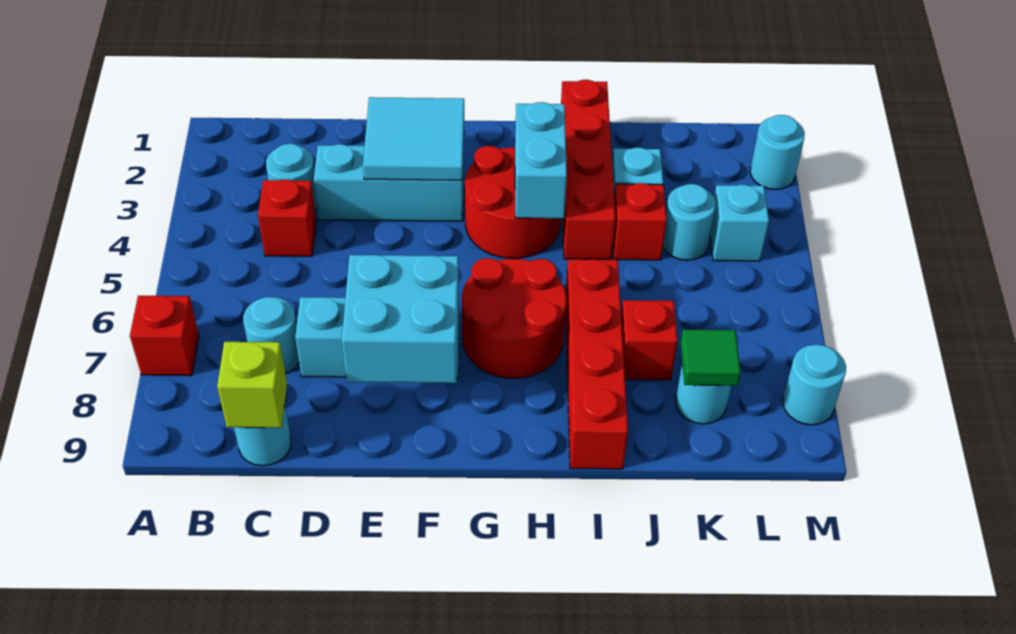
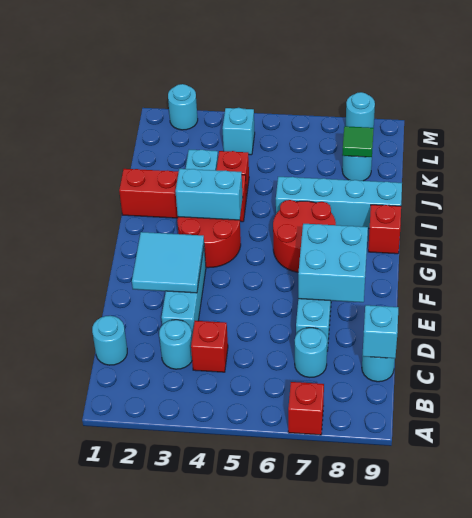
lime brick C9 level 2 -> cyan brick C9 level 2
red brick I6:I9 level 1 -> cyan brick I6:I9 level 1
red brick J7 level 1 -> red brick H9 level 1
cyan round brick K4 level 1 -> cyan round brick C1 level 1

